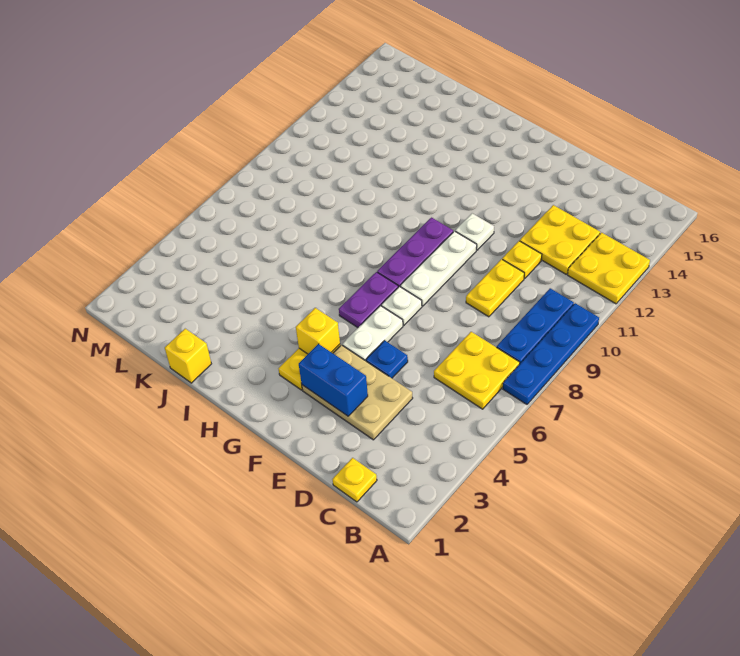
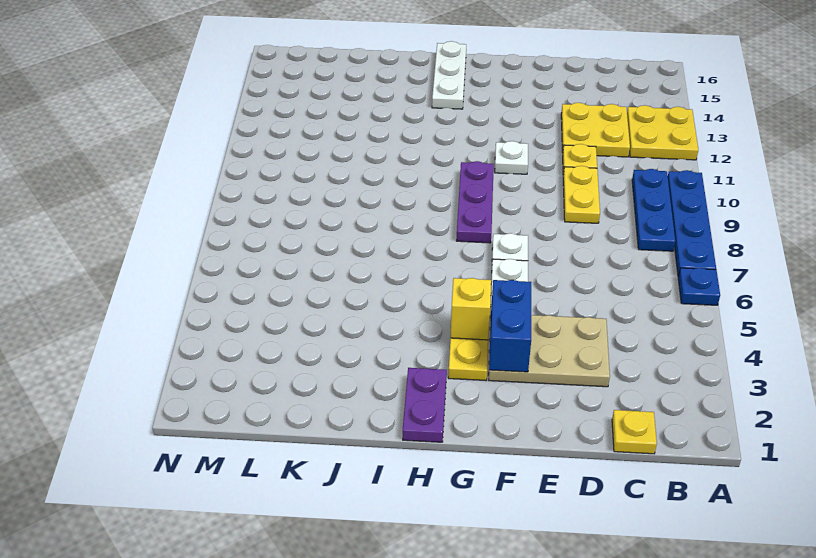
yellow plate B6:C7 level 1 -> none
blue brick E3:F3 level 2 -> blue brick F3:F4 level 2
blue plate E5 level 1 -> blue plate A6 level 1
white plate F8:F10 level 1 -> white plate H14:H16 level 1
purple plate G6:G7 level 1 -> purple plate H1:H2 level 1
yellow brick J1 level 1 -> none

